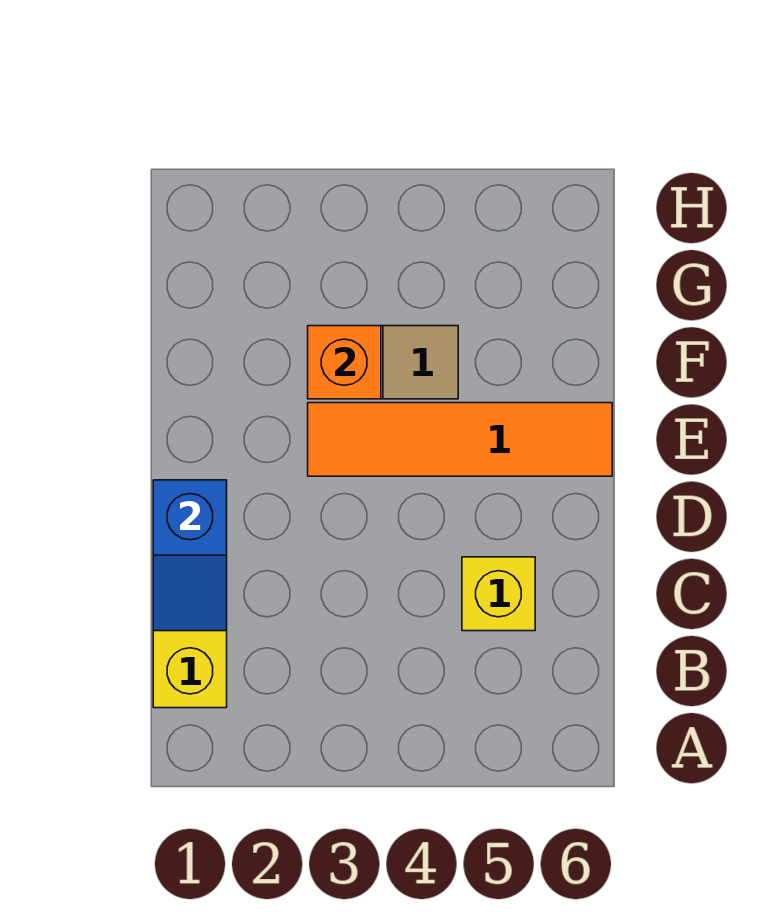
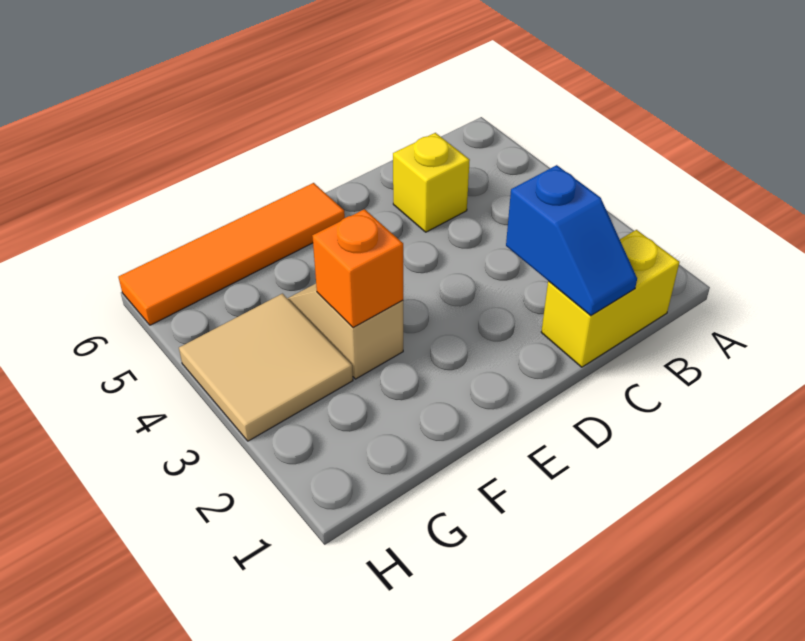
blue slope C1:D1 level 2 top D -> blue slope C1:C2 level 2 top 2
orange tile E3:E6 level 1 -> orange tile E6:H6 level 1
none -> tan tile G3:H4 level 1

